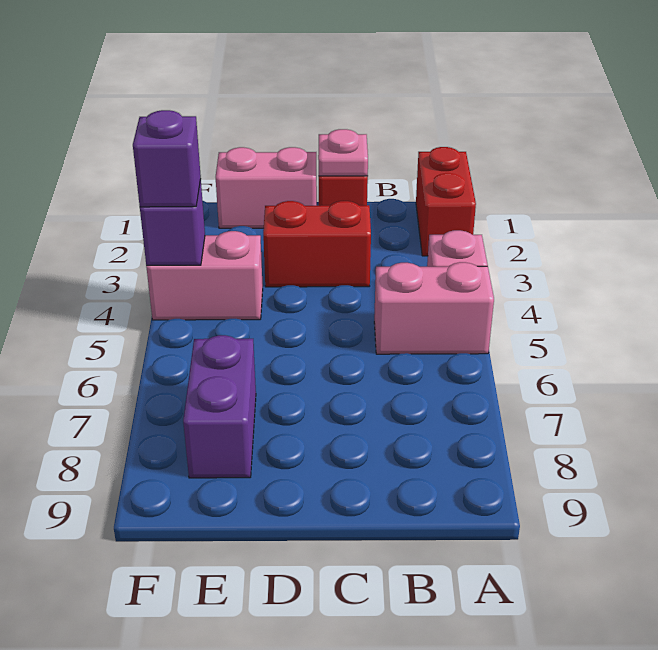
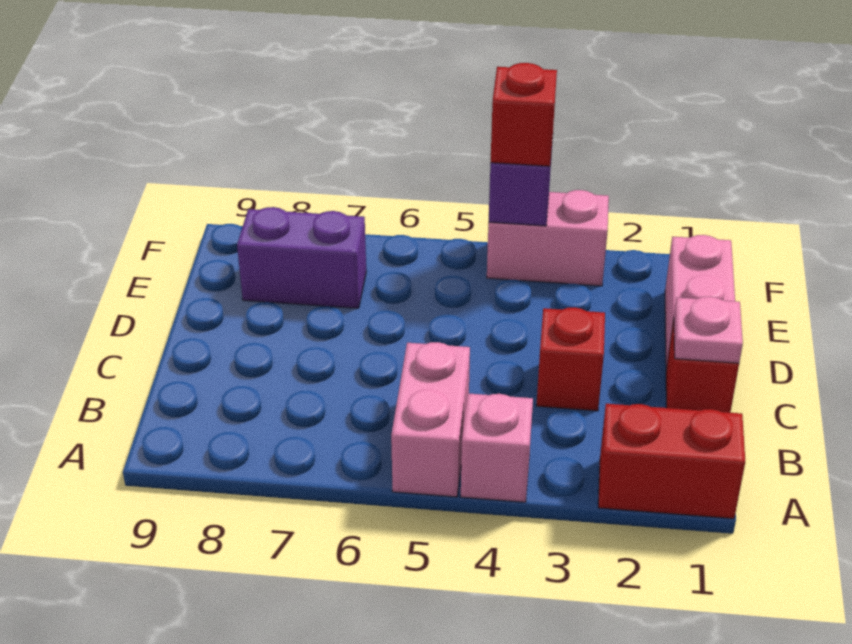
red brick C3:D3 level 1 -> red brick C3 level 1
pink brick E4:F4 level 1 -> pink brick F3:F4 level 1
purple brick F4 level 3 -> red brick F4 level 3

